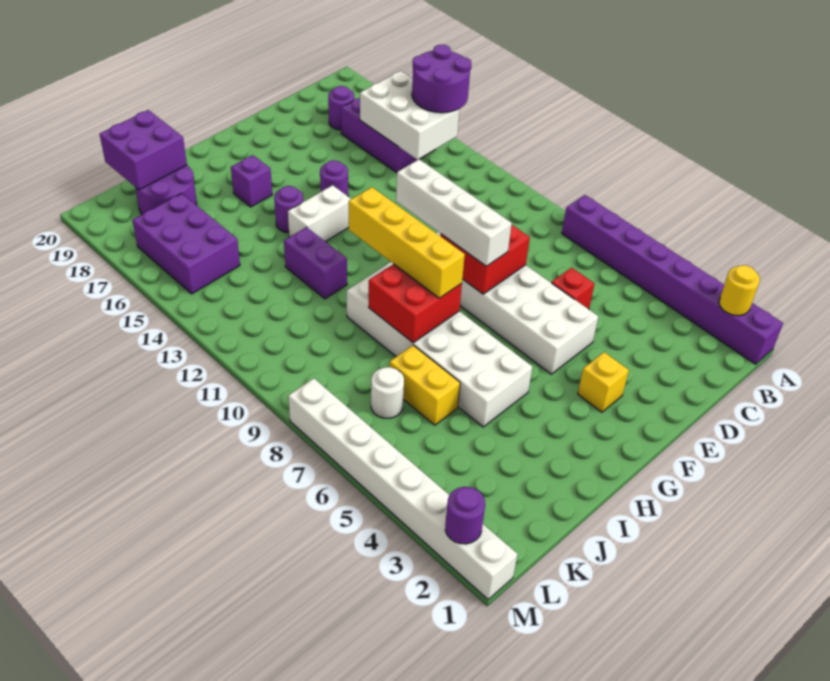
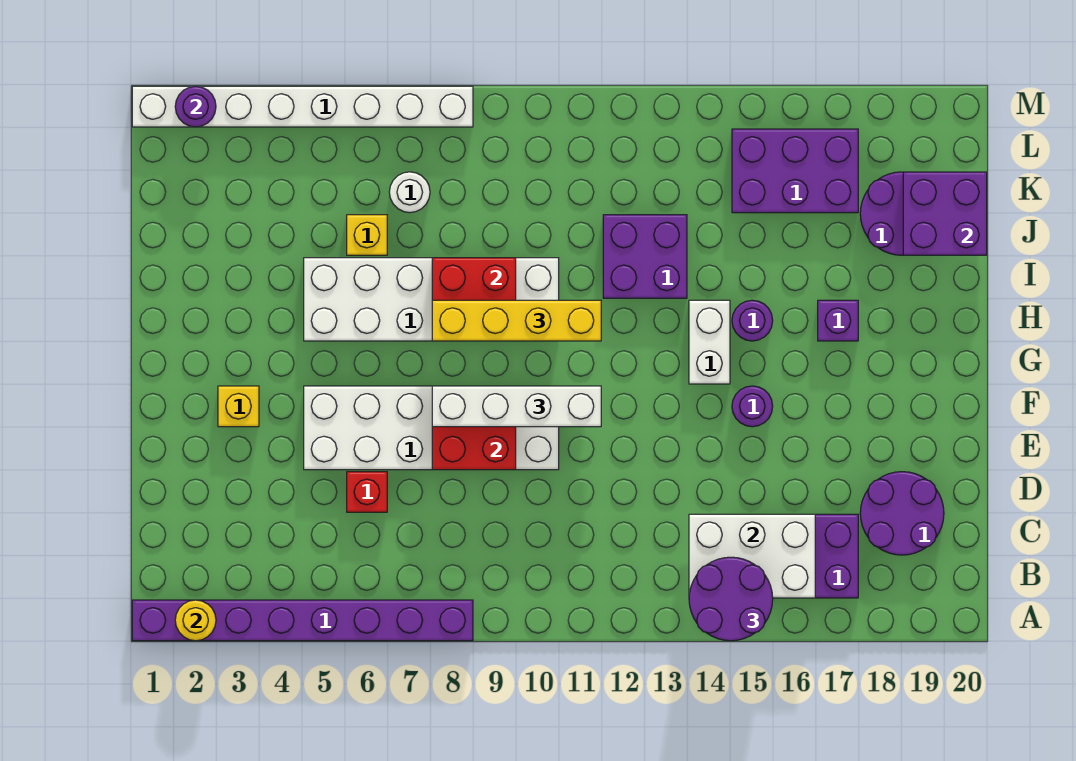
purple round brick C18 level 1 -> purple round brick C18:D19 level 1
purple brick I12:I13 level 1 -> purple brick I12:J13 level 1
yellow brick J6:J7 level 1 -> yellow brick J6 level 1

